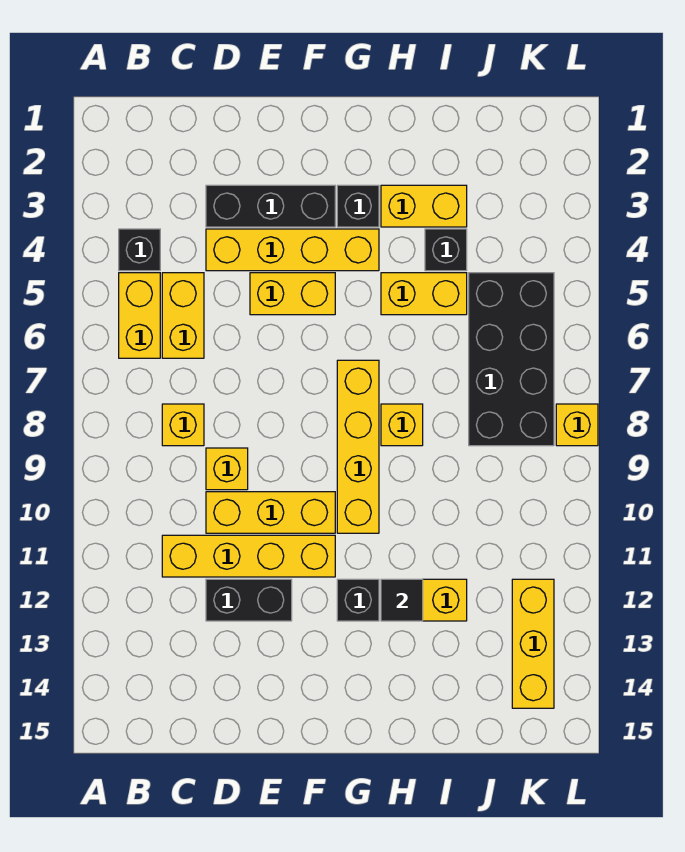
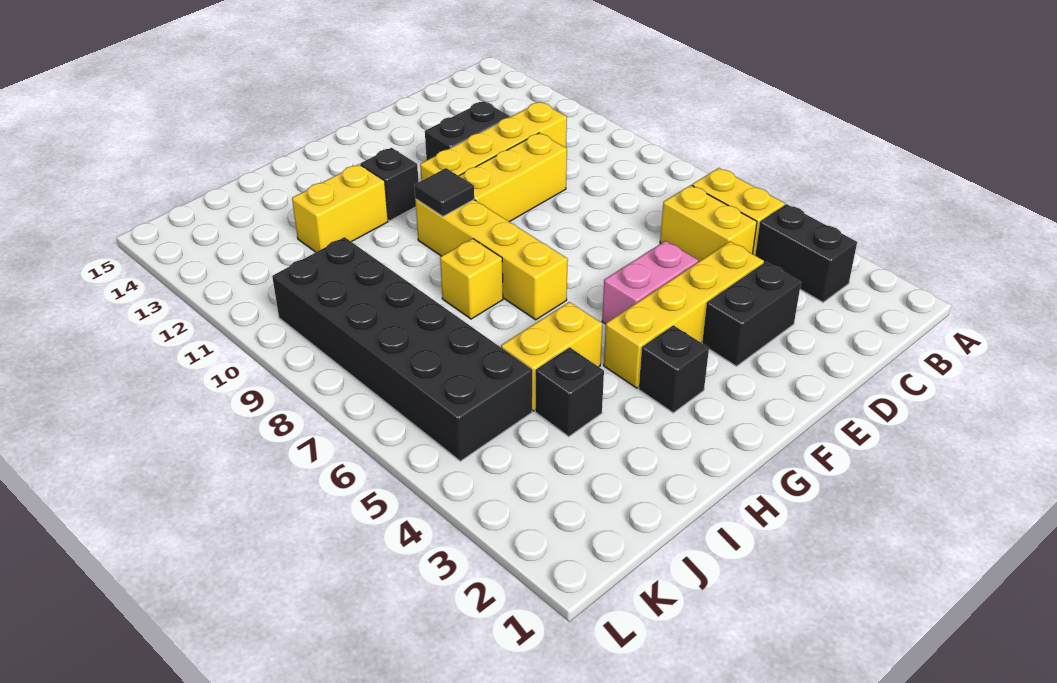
black brick B4 level 1 -> black brick B3:B4 level 1
yellow brick C8 level 1 -> none
black brick D3:F3 level 1 -> black brick D3:E3 level 1
yellow brick D9 level 1 -> none
yellow brick E5:F5 level 1 -> pink brick E5:F5 level 1
yellow brick H3:I3 level 1 -> none
black tile H12 level 2 -> black tile G10 level 2
black brick J5:K8 level 1 -> black brick J5:K10 level 1
yellow brick K12:K14 level 1 -> none
yellow brick L8 level 1 -> none

